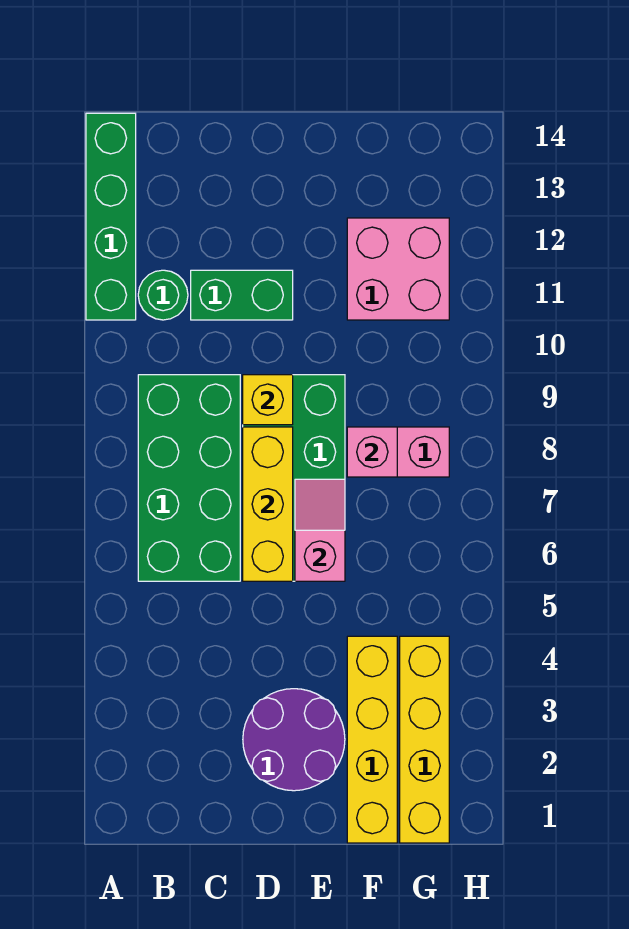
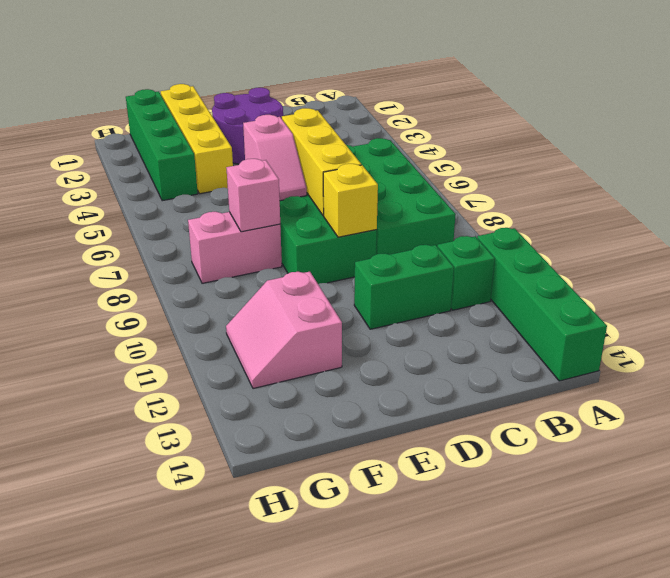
green round brick B11 level 1 -> green brick B11 level 1
pink brick F11:G12 level 1 -> pink slope F11:G12 level 1 top F
yellow brick G1:G4 level 1 -> green brick G1:G4 level 1

